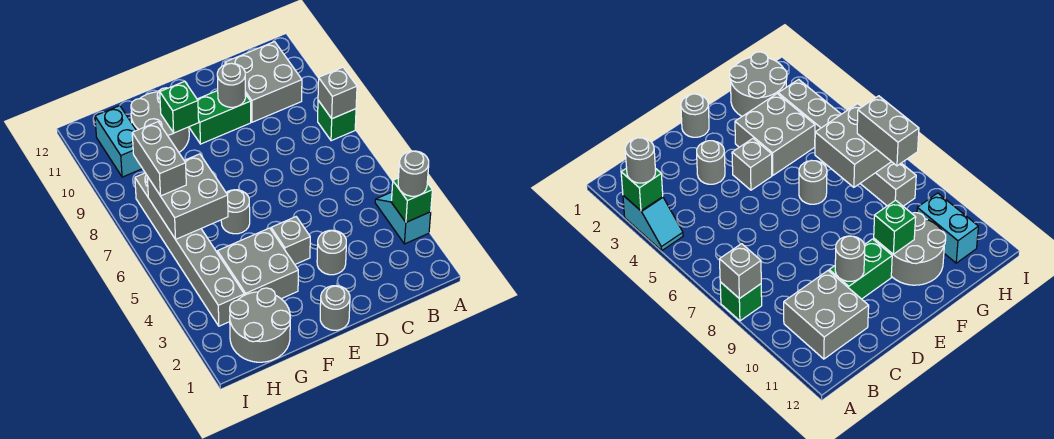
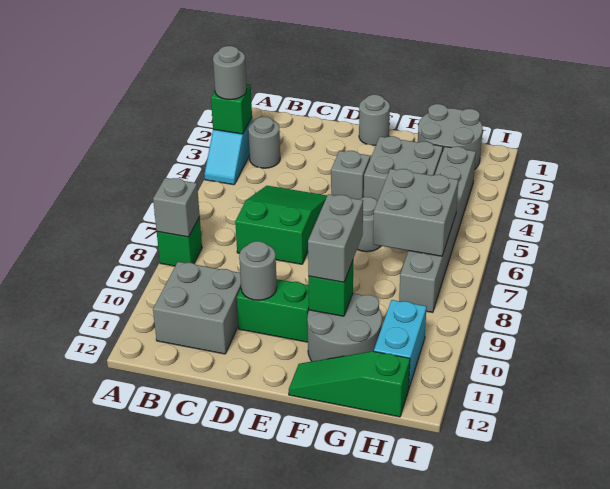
none -> green slope C5:D7 level 1 top 7
grey round brick D3 level 1 -> grey round brick B3 level 1
none -> green slope F12:H12 level 1 top H
grey brick H7:H8 level 3 -> grey brick F9:F10 level 3

